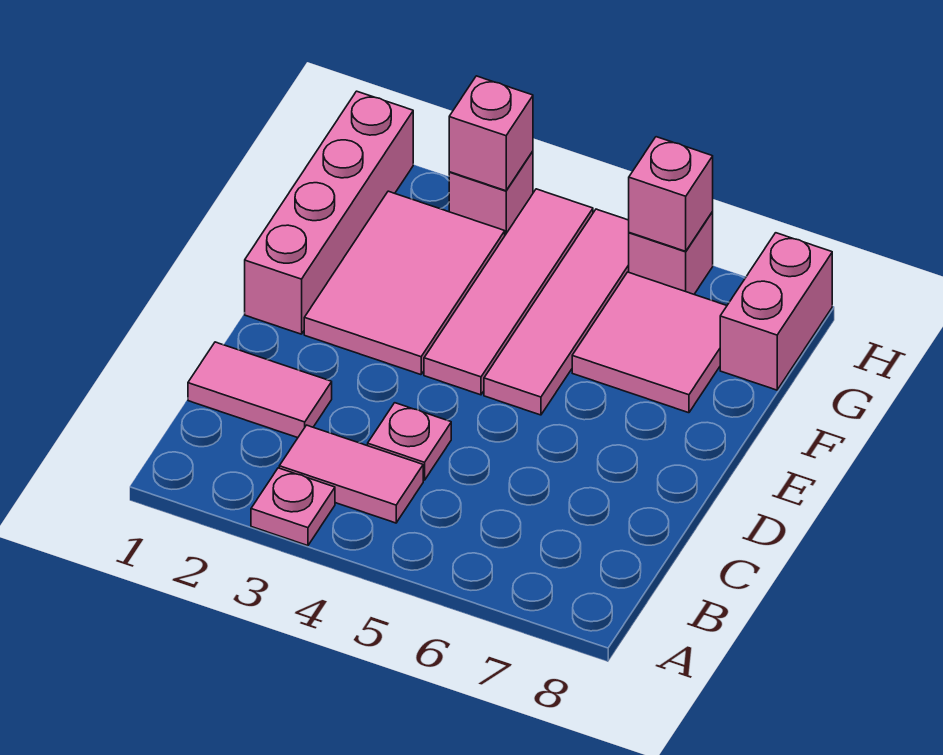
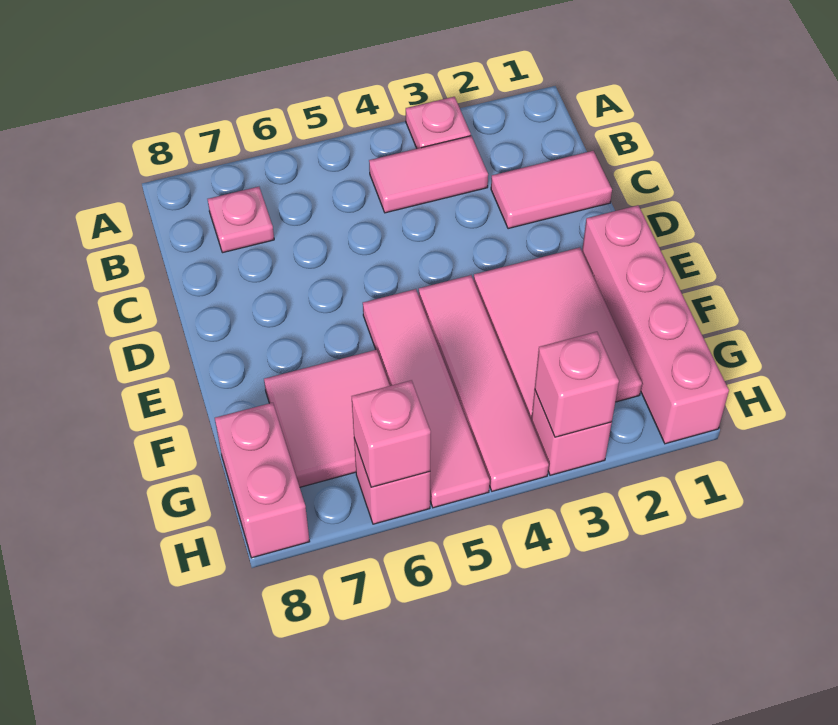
pink plate C4 level 1 -> pink plate B7 level 1

